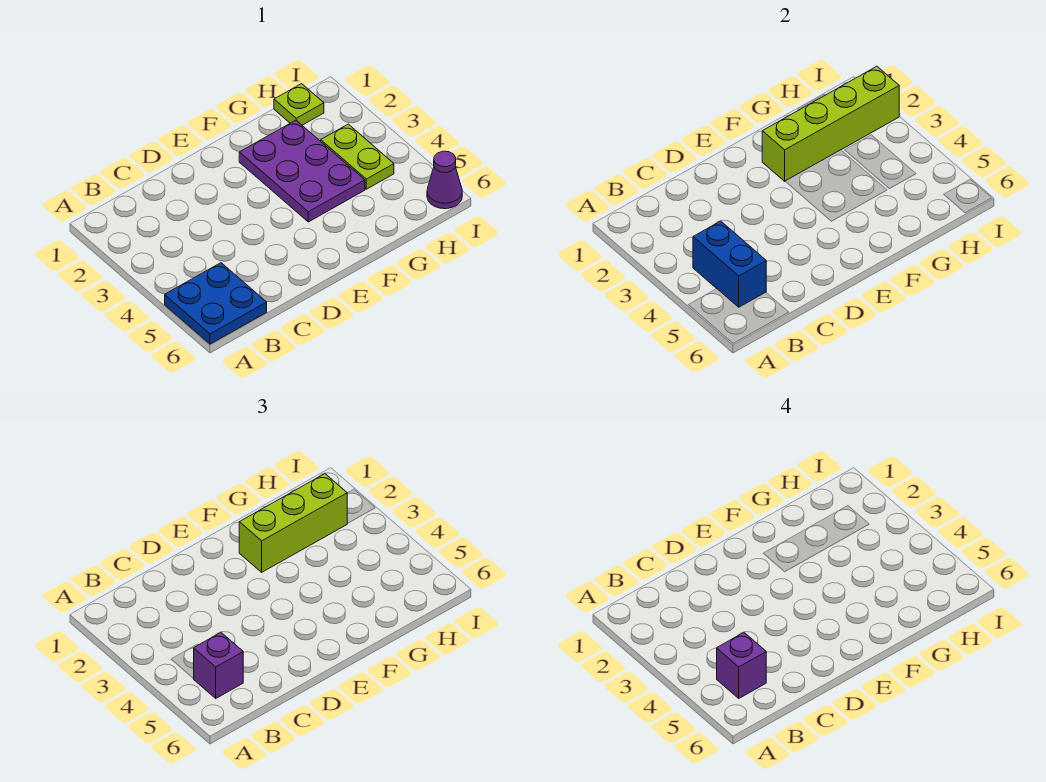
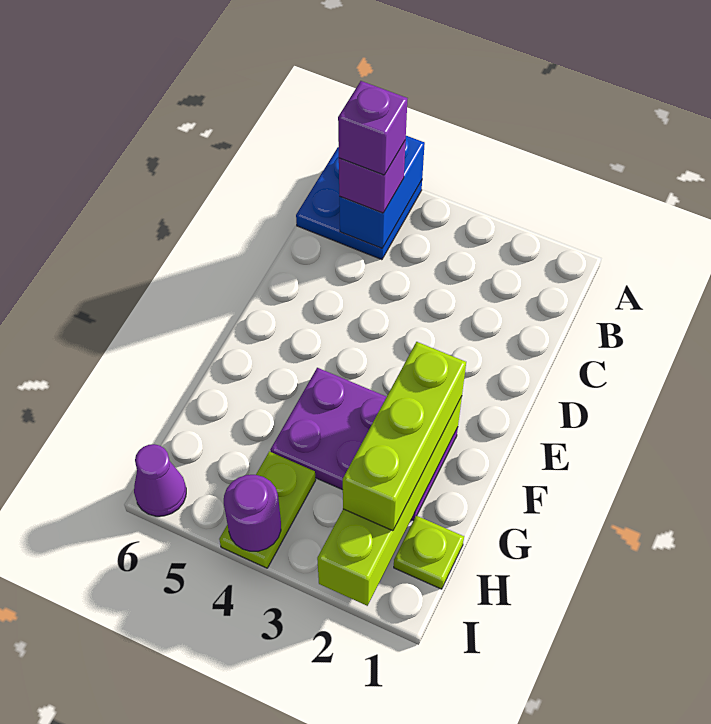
blue brick B4:B5 level 2 -> blue brick A5:B5 level 2
lime plate H3:H4 level 1 -> lime plate H4:I4 level 1
none -> purple round brick I4 level 2

